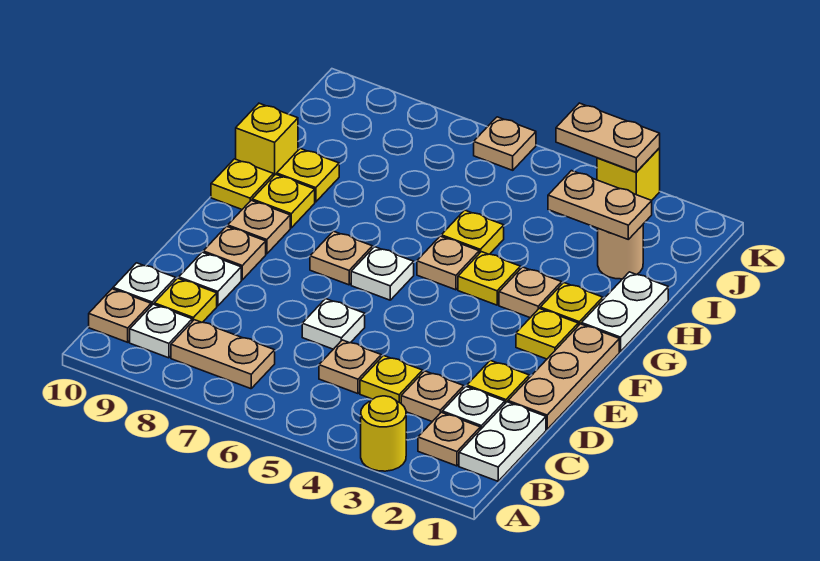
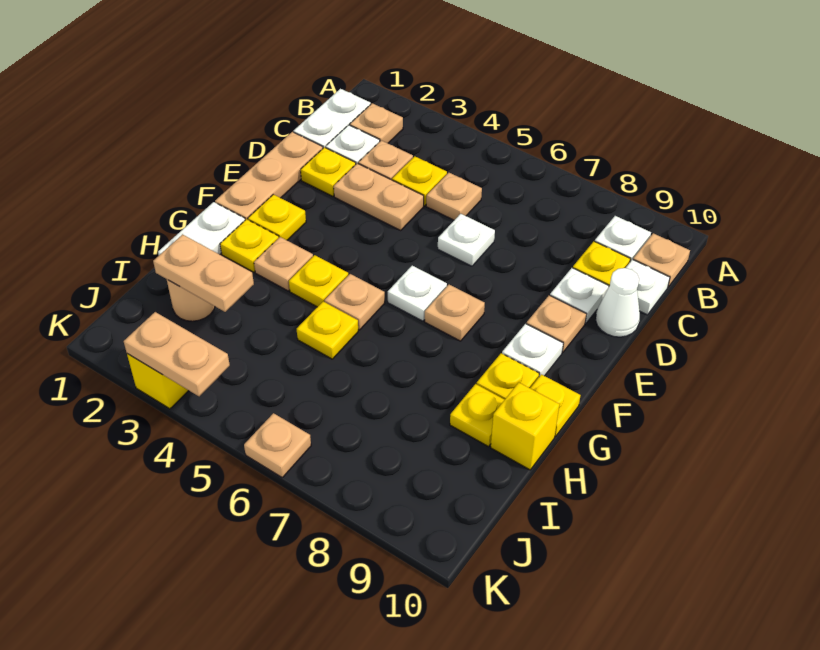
yellow round brick A3 level 1 -> none
tan plate B7:B8 level 1 -> tan plate D3:D4 level 1
none -> white cone D10 level 1
tan plate F9 level 1 -> white plate F9 level 1

